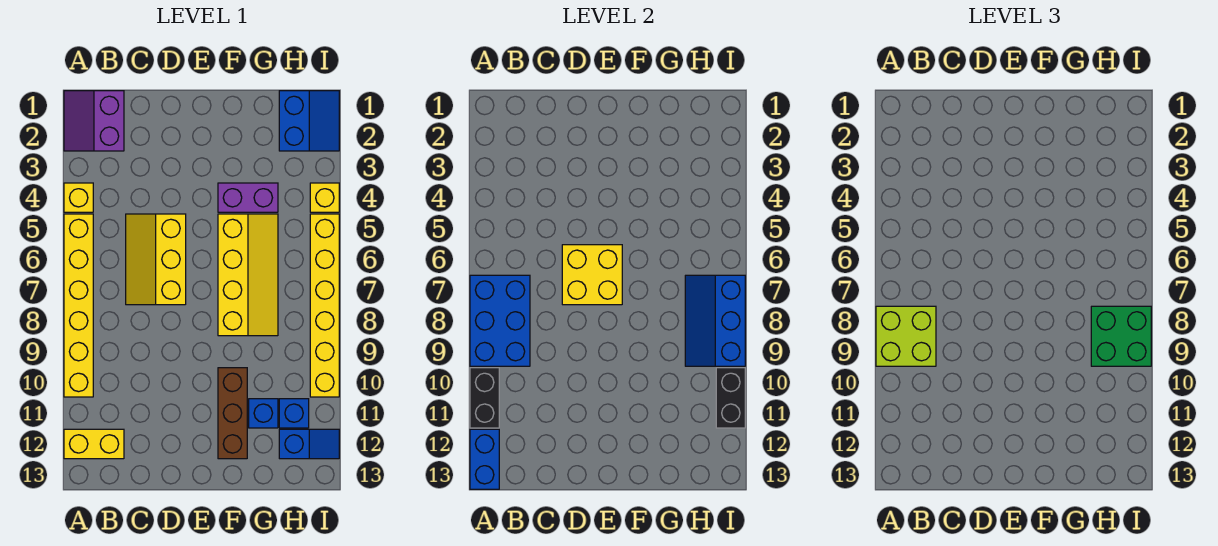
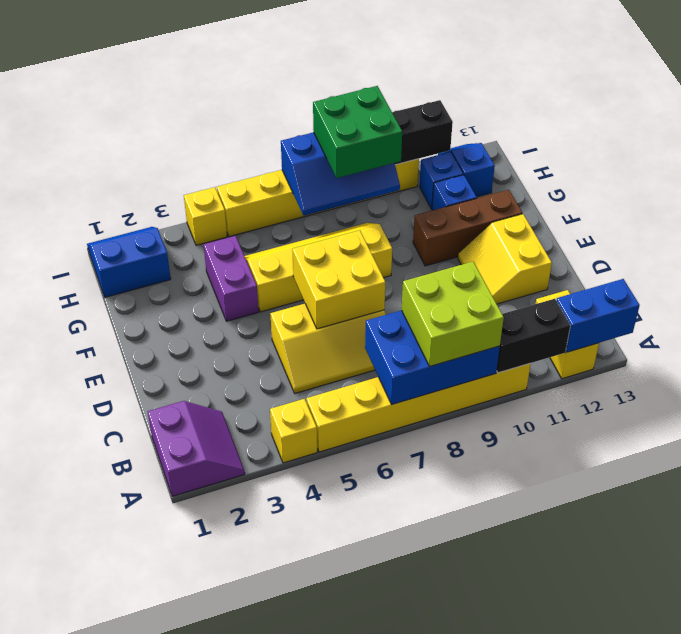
purple slope A1:B2 level 1 top B -> purple slope A1:B2 level 1 top 1
none -> yellow slope D11:E12 level 1 top 12

